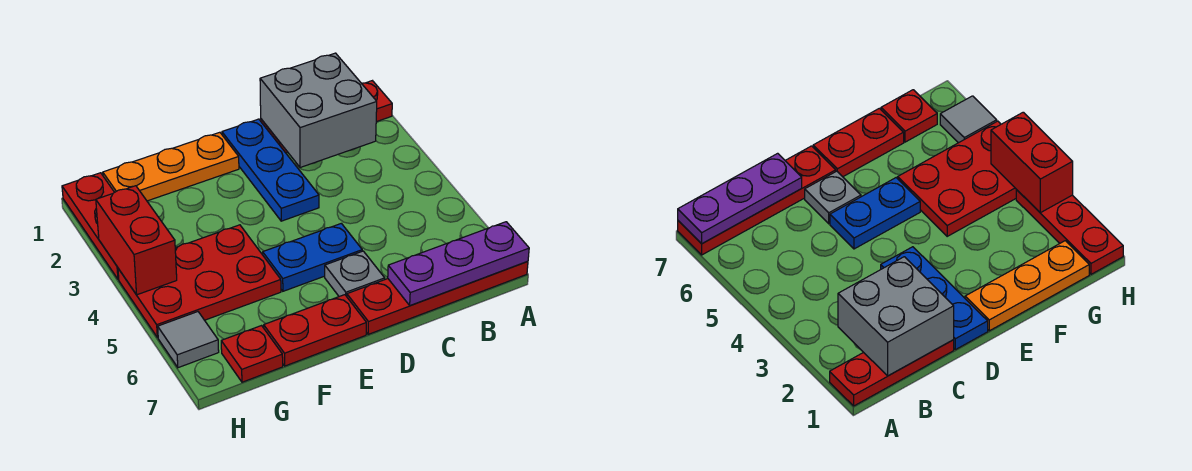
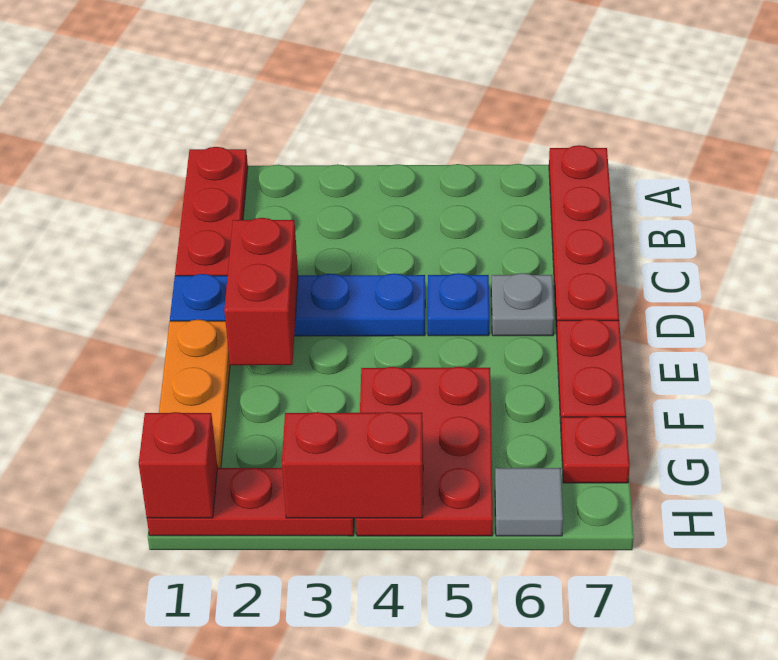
purple plate A7:C7 level 2 -> none
grey brick B1:C2 level 2 -> none
blue plate D1:D3 level 1 -> blue plate D1:D4 level 1
none -> red brick D2:E2 level 2
blue plate D5:E5 level 1 -> blue plate D5 level 1
none -> red brick H1 level 2

